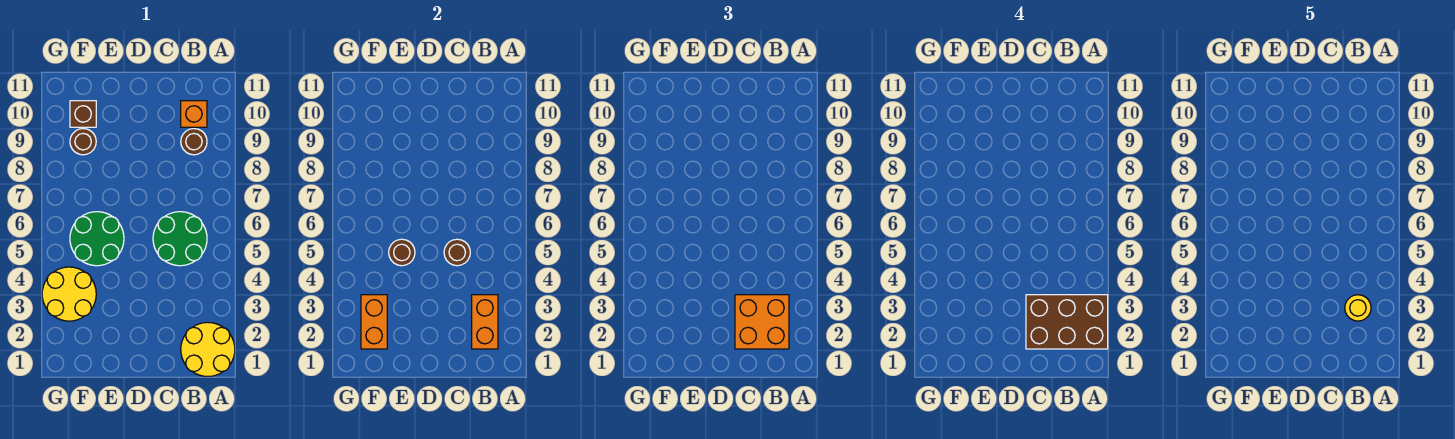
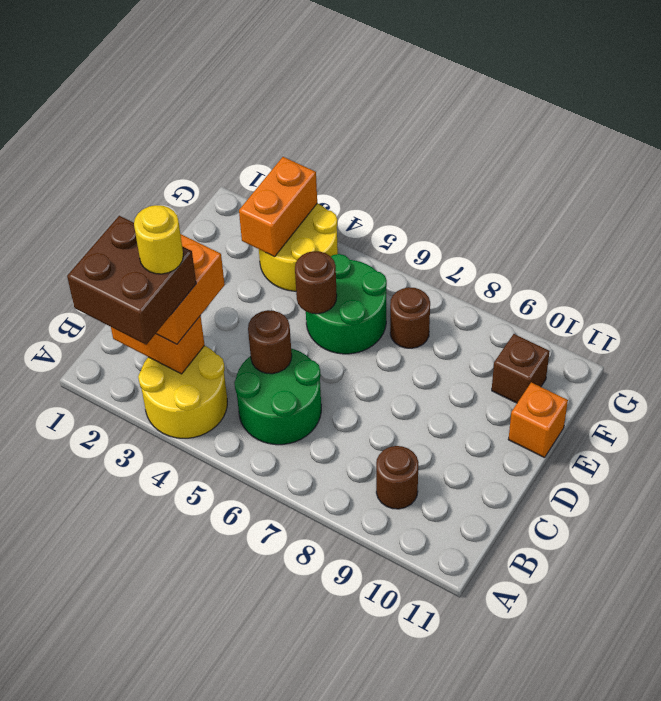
yellow round brick A1:B2 level 1 -> yellow round brick A3:B4 level 1
brown brick A2:C3 level 4 -> brown brick A2:B3 level 4
orange brick B10 level 1 -> orange brick E11 level 1
orange brick F2:F3 level 2 -> orange brick F3:G3 level 2
brown round brick F9 level 1 -> brown round brick F7 level 1

